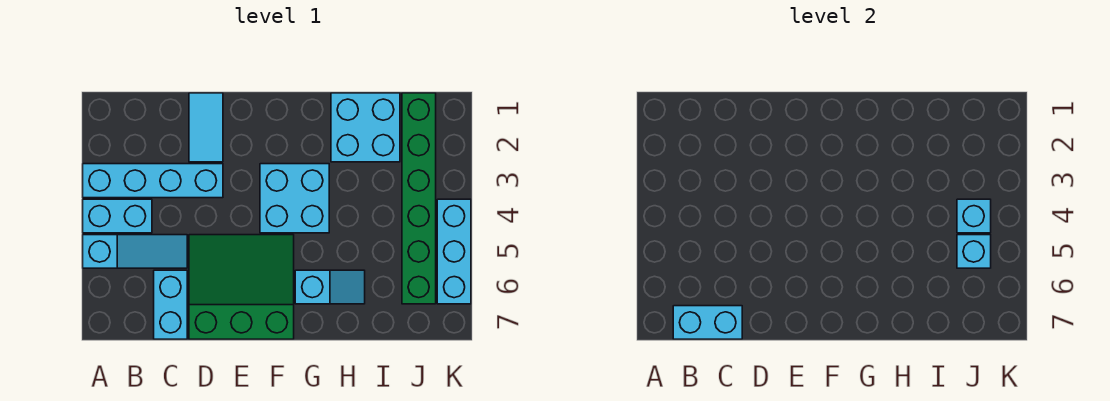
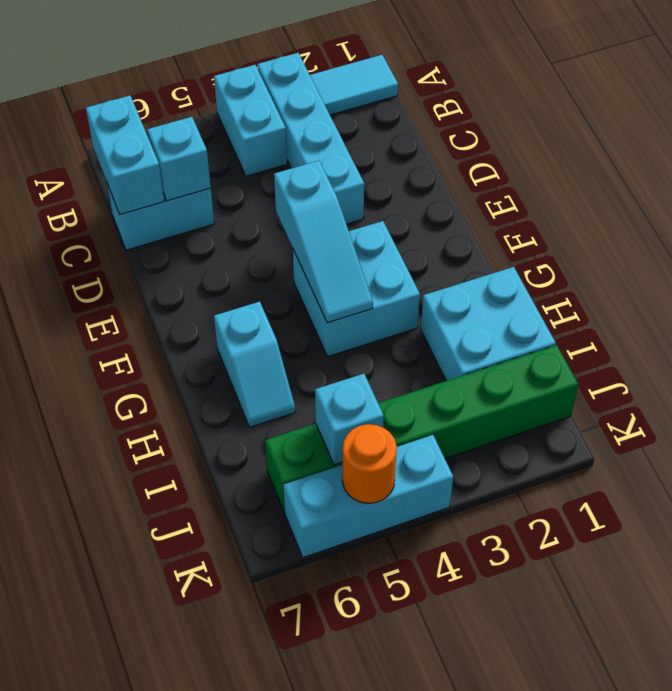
cyan slope A5:C5 level 1 top A -> cyan slope E4:G4 level 2 top E
cyan tile D1:D2 level 1 -> cyan tile A1:A2 level 1
green slope D5:F7 level 1 top 7 -> none
cyan brick J4 level 2 -> cyan brick C6 level 2
none -> orange round brick K5 level 2

